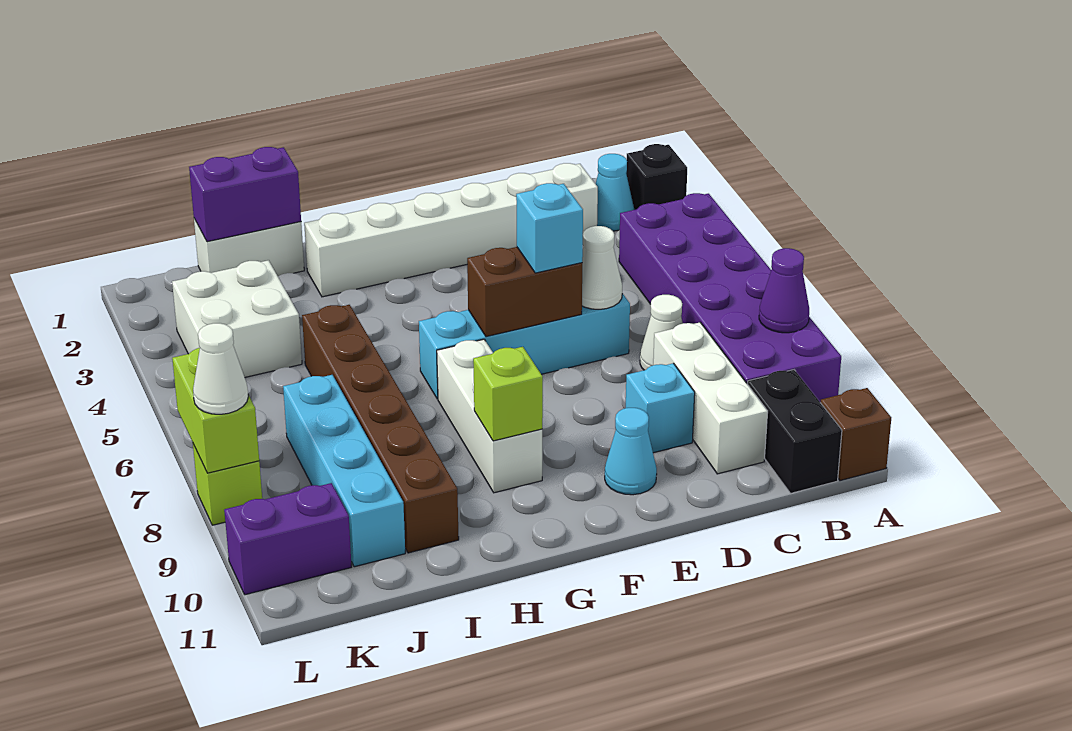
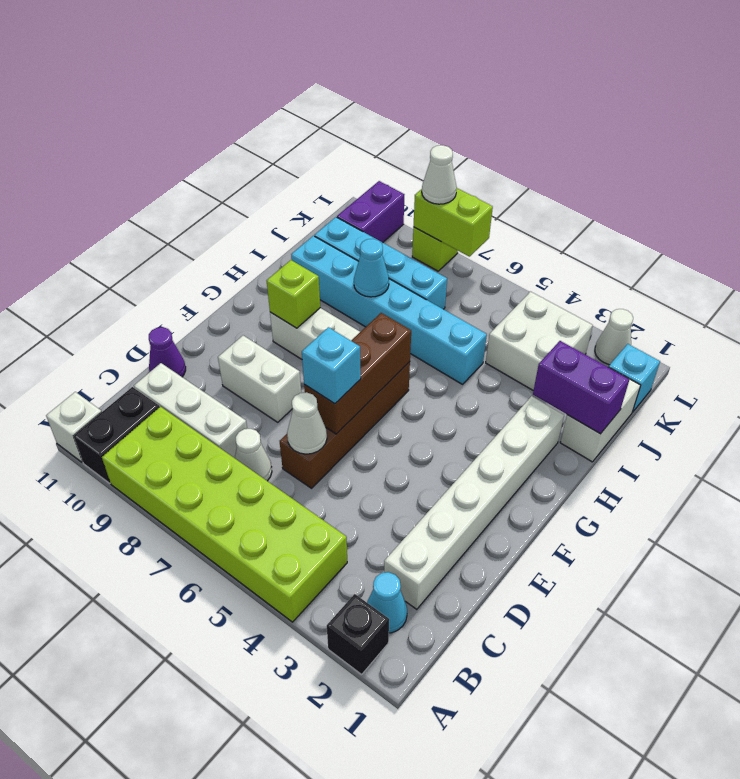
purple brick A4:B9 level 1 -> lime brick A4:B9 level 1
purple cone A8 level 2 -> purple cone D11 level 1
brown brick A11 level 1 -> white brick A11 level 1
black brick B10:B11 level 1 -> black brick A10:B10 level 1
cyan brick D6:G6 level 1 -> brown brick D6:G6 level 1
cyan brick D9 level 1 -> cyan brick K1 level 1
brown brick E6:F6 level 2 -> brown brick E6:G6 level 2
none -> white brick E8:E9 level 1
cyan cone E10 level 1 -> cyan cone I8 level 2
purple brick I1:J1 level 2 -> purple brick I1:I2 level 2
brown brick I5:I10 level 1 -> cyan brick I5:I10 level 1
none -> white cone L2 level 1

